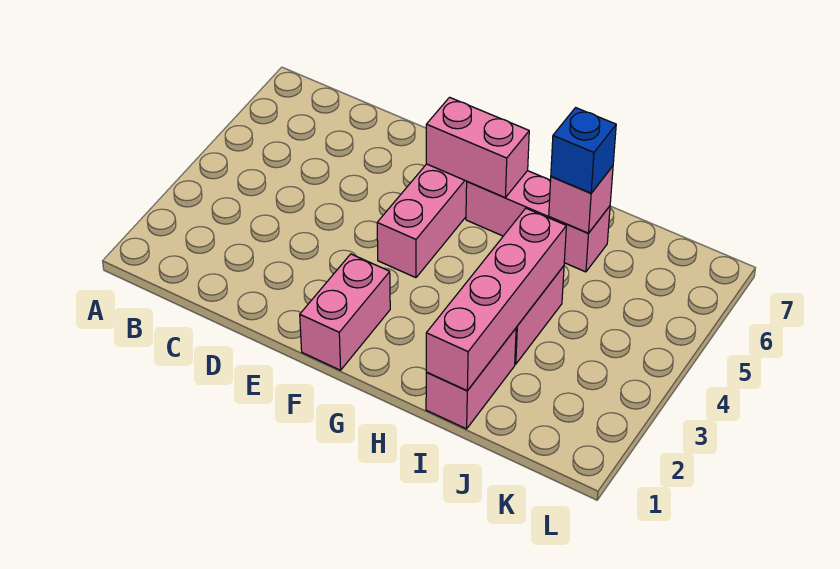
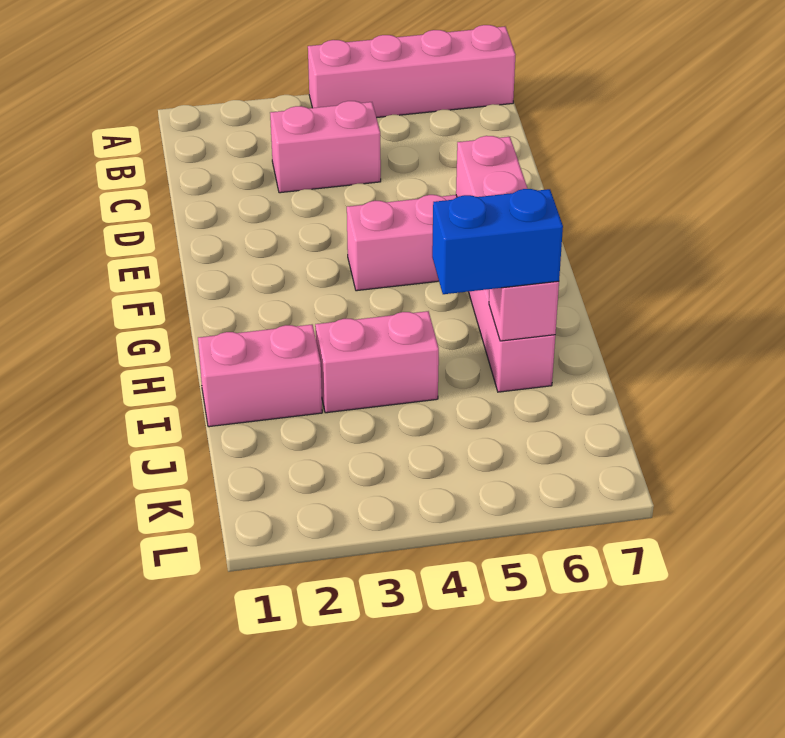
pink brick F1:F2 level 1 -> pink brick C3:C4 level 1
pink brick I1:I4 level 2 -> pink brick A4:A7 level 1
blue brick I6 level 3 -> blue brick I5:I6 level 3

